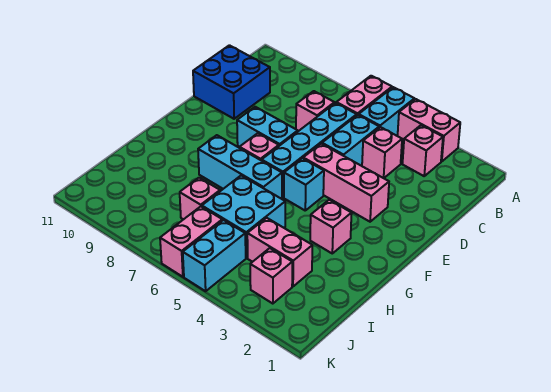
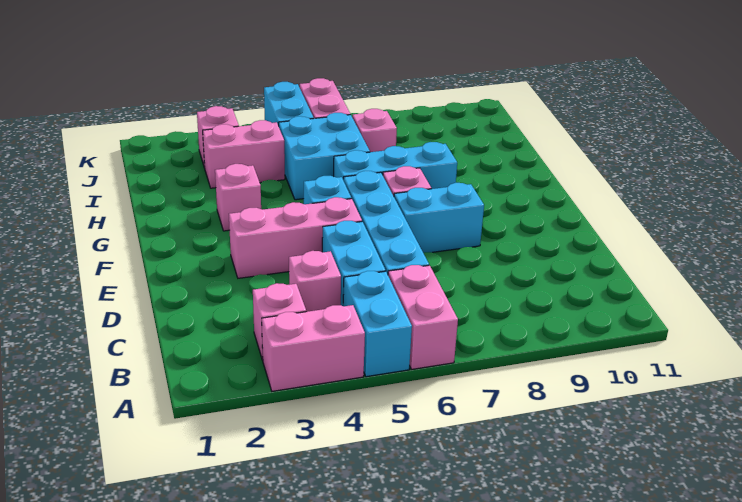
pink brick C7 level 1 -> none
blue brick C10:D11 level 1 -> none

